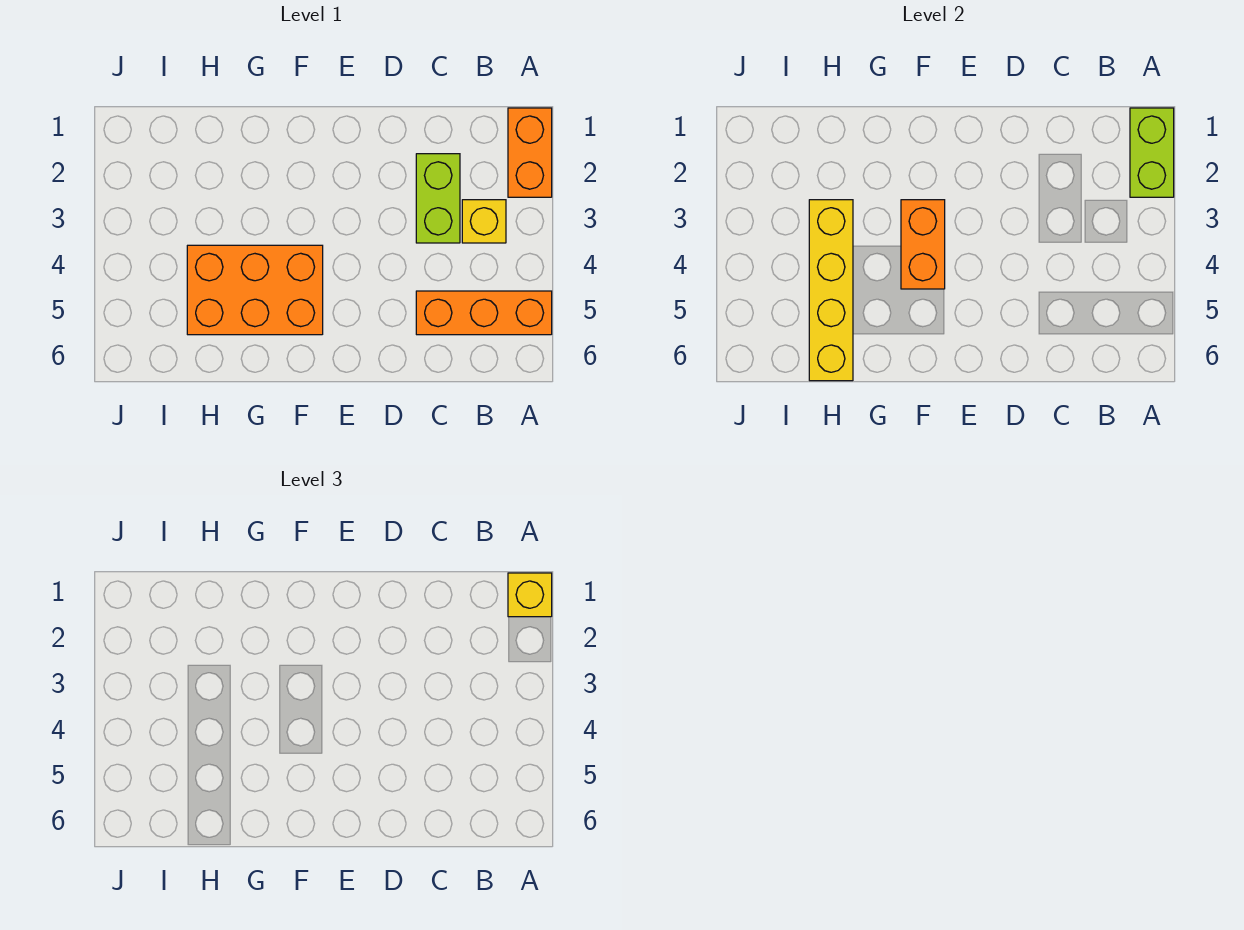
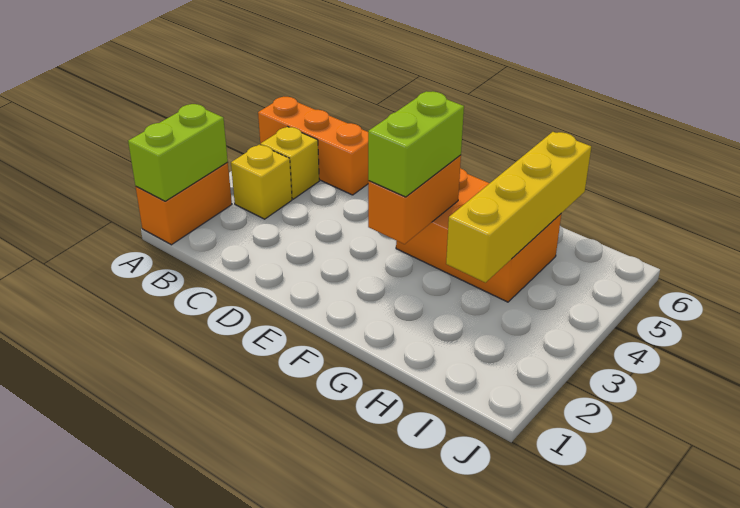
yellow brick A1 level 3 -> yellow brick B4 level 1
lime brick C2:C3 level 1 -> lime brick F3:F4 level 3

